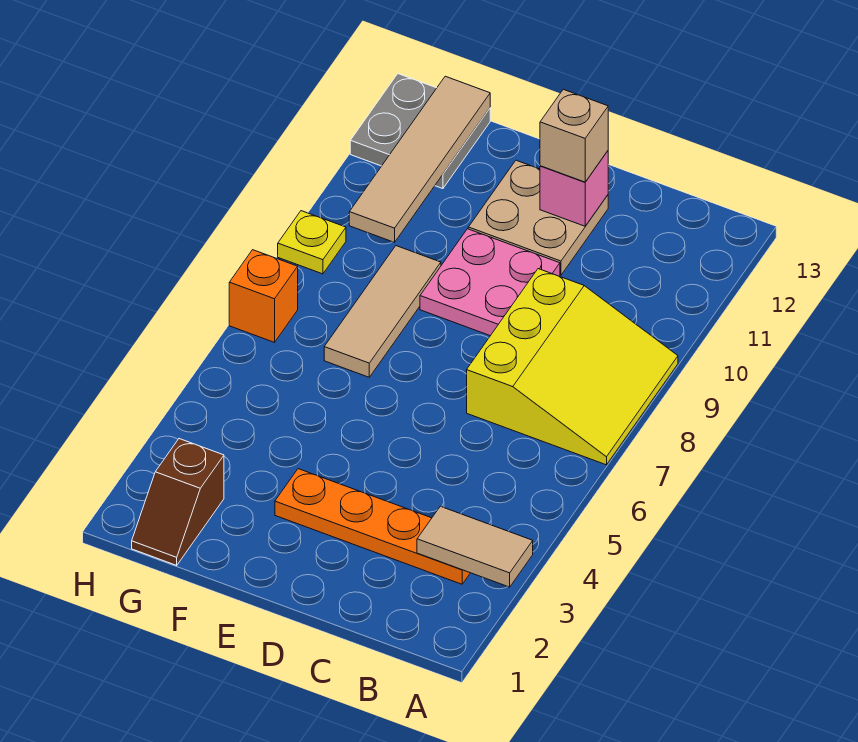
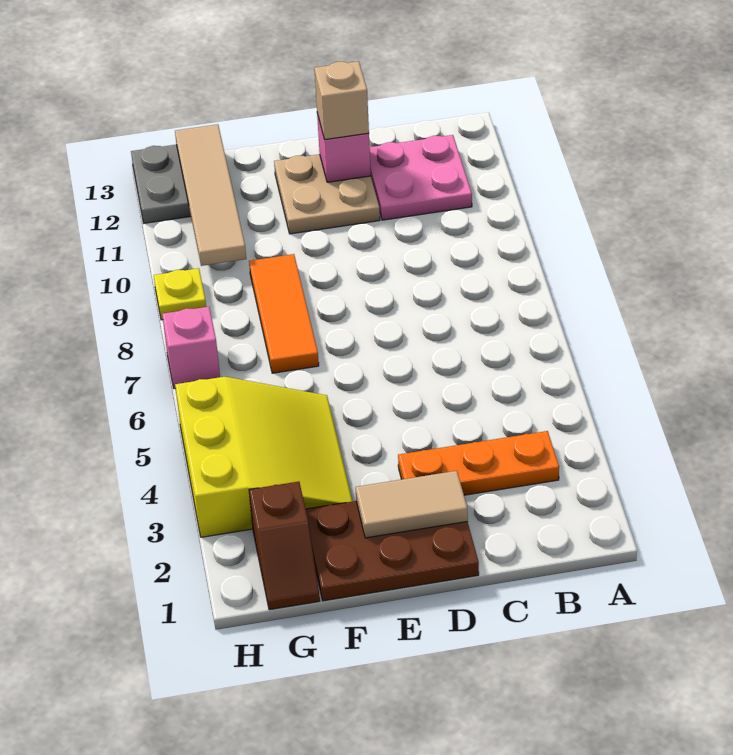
tan tile A3:B3 level 2 -> tan tile D2:E2 level 2
yellow slope A7:C9 level 1 top C -> yellow slope F3:H5 level 1 top H
orange plate B3:E3 level 1 -> orange plate B3:D3 level 1
none -> brown plate D1:F2 level 1
pink plate D9:E10 level 1 -> pink plate B11:C12 level 1
tan tile F7:F9 level 1 -> orange tile F7:F9 level 1
orange brick H7 level 1 -> pink brick H7 level 1

